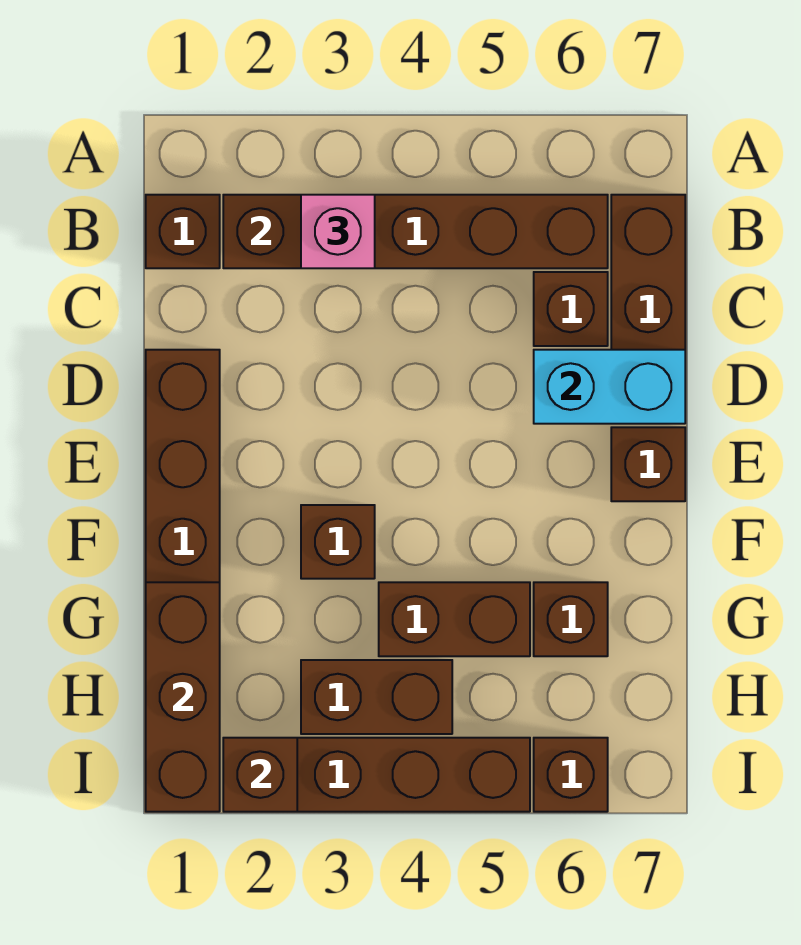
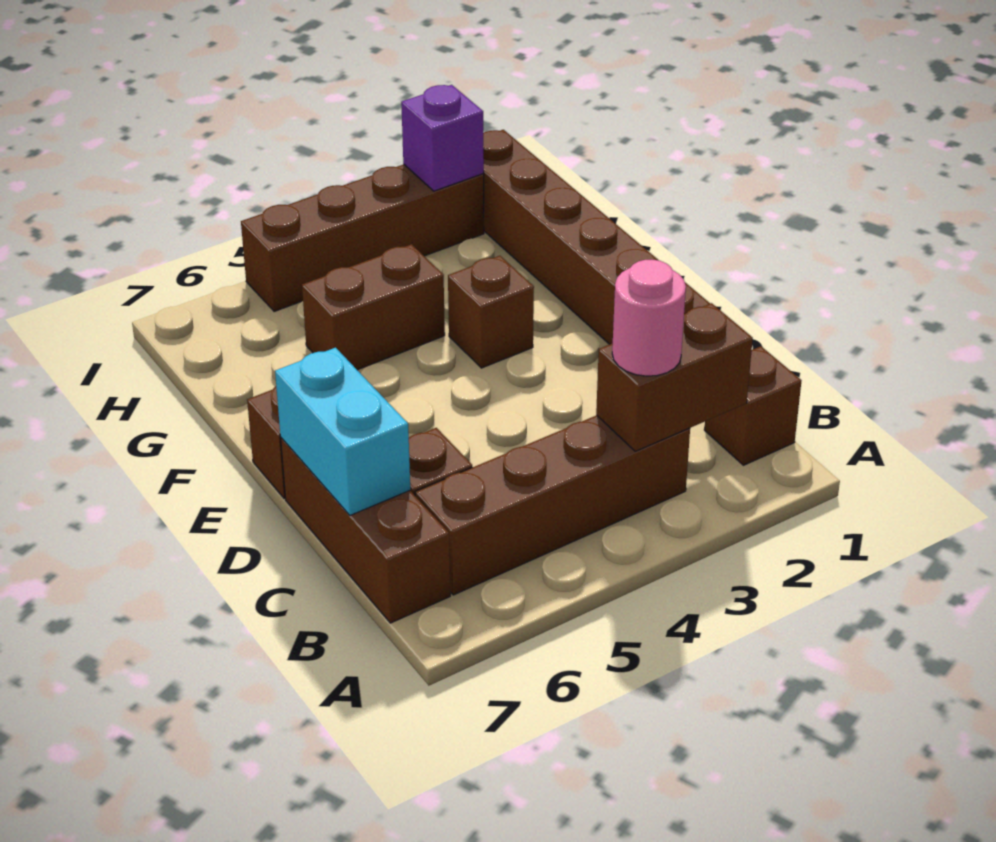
pink brick B3 level 3 -> pink round brick B3 level 3
cyan brick D6:D7 level 2 -> cyan brick C7:D7 level 2
brown brick G1:I1 level 2 -> none
brown brick G6 level 1 -> none
brown brick H3:H4 level 1 -> none
brown brick I2 level 2 -> purple brick I2 level 2
brown brick I6 level 1 -> none

